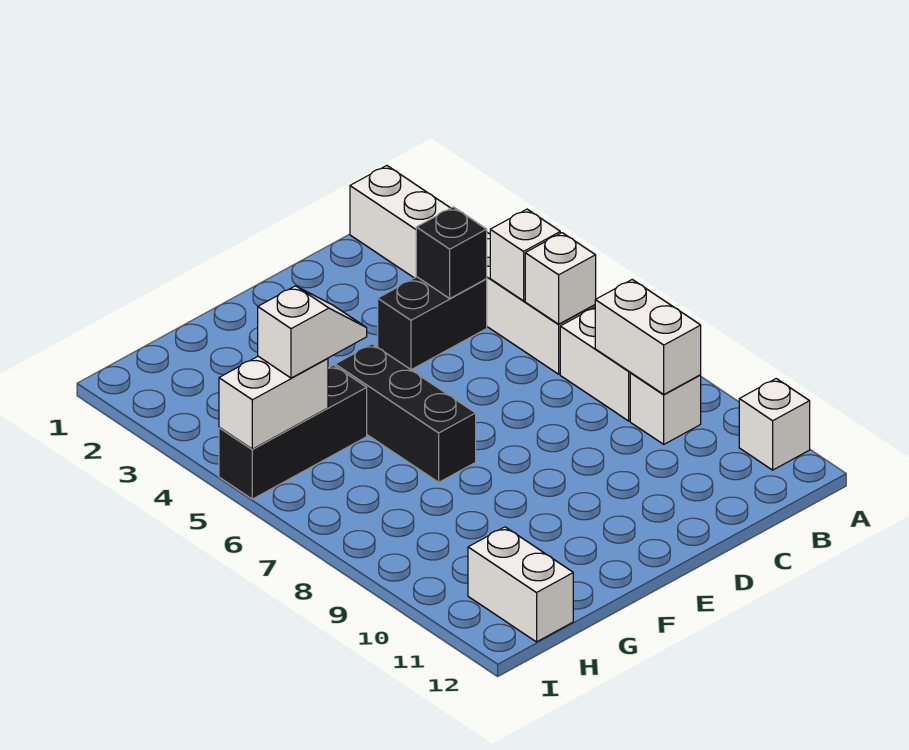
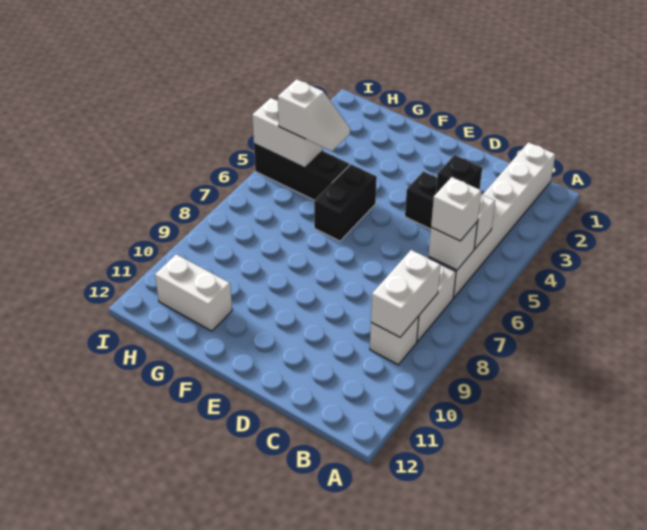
white brick A11 level 1 -> white brick B6 level 3
black brick F5:F7 level 1 -> black brick F5:F6 level 1
white brick H11:H12 level 1 -> white brick G11:H11 level 1

